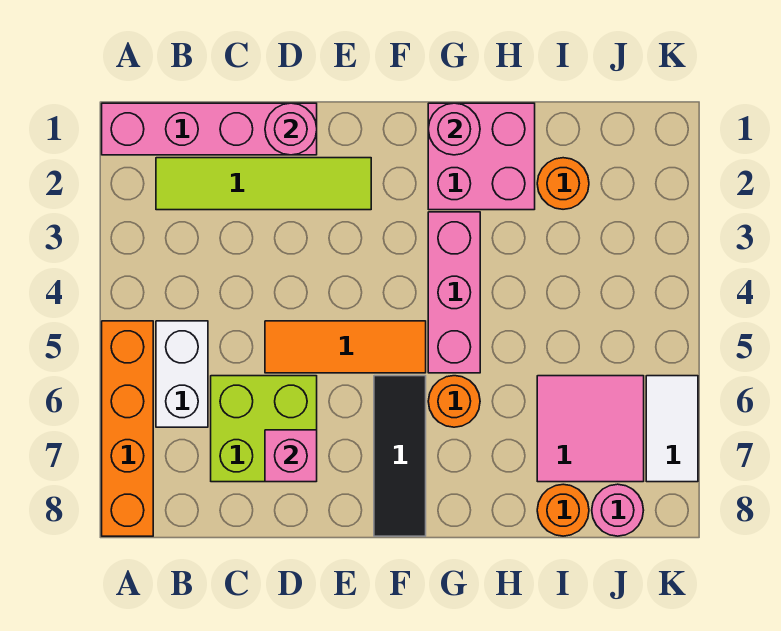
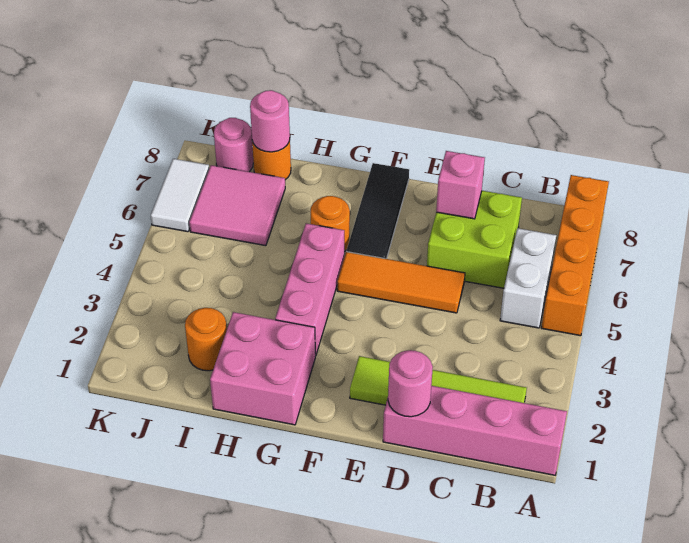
pink round brick G1 level 2 -> pink round brick I8 level 2

